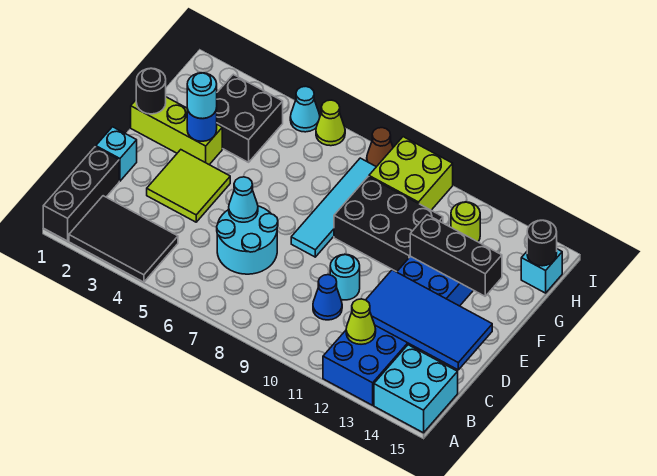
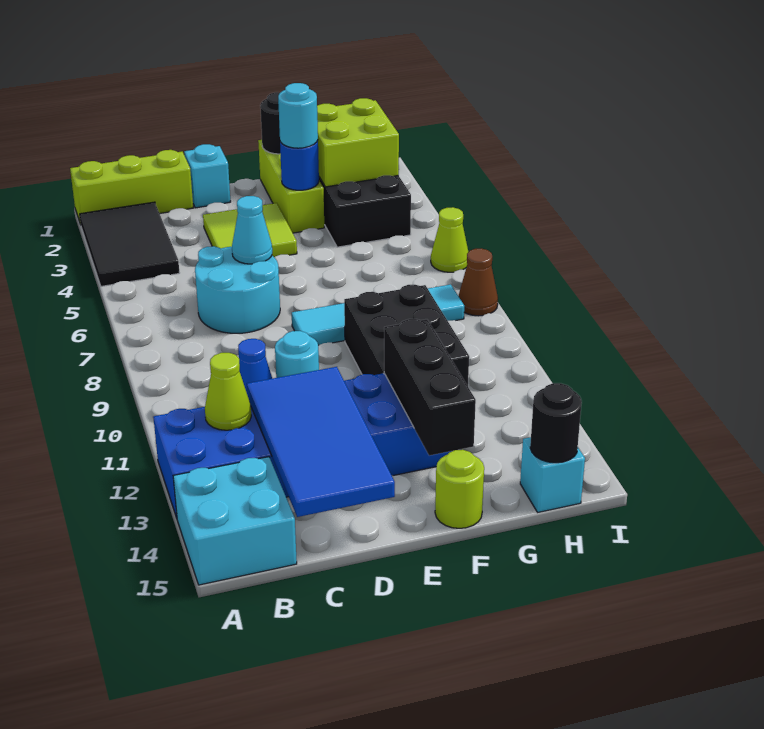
black brick A1:C1 level 1 -> lime brick A1:C1 level 1
lime brick H9:I10 level 1 -> lime brick G2:H3 level 2
lime round brick H12 level 1 -> lime round brick F15 level 1
cyan cone I5 level 1 -> none

